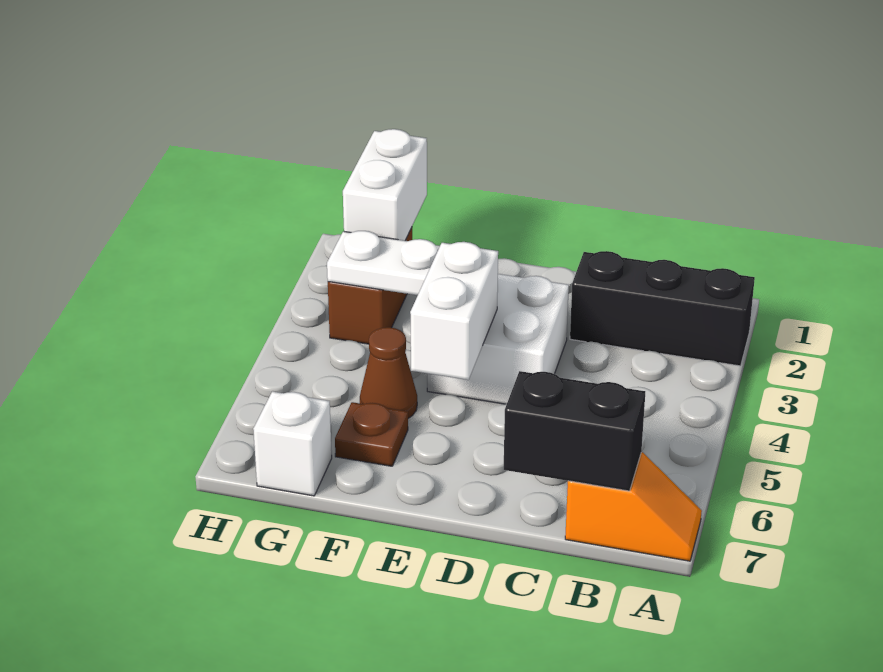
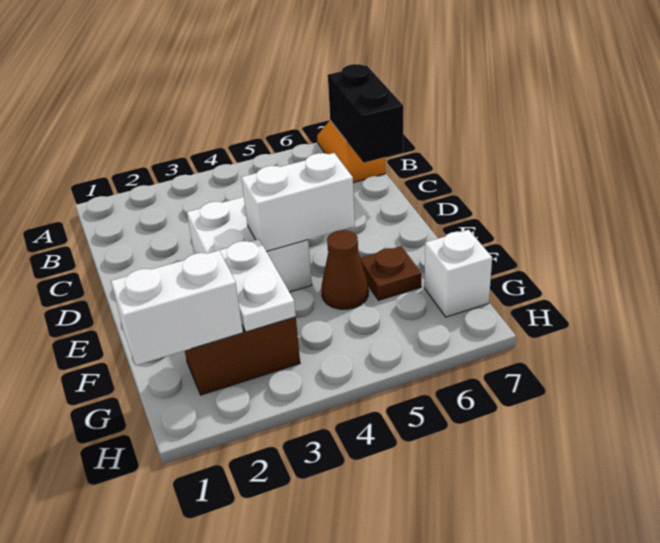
black brick A2:C2 level 1 -> none

